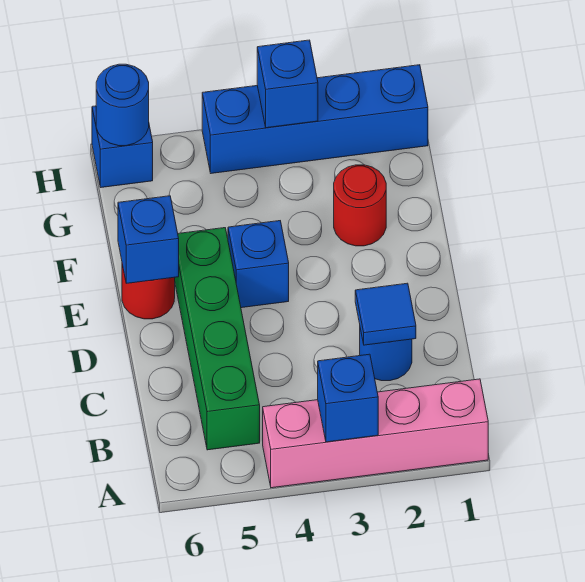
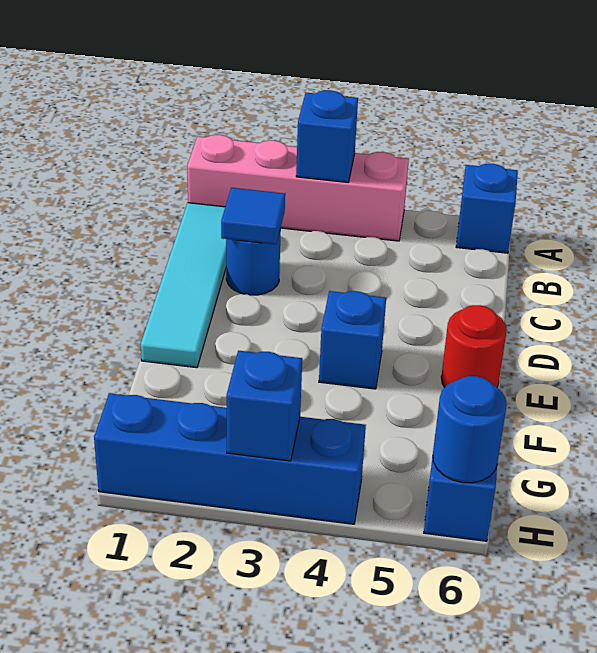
none -> cyan tile B1:E1 level 1
green brick B5:E5 level 1 -> none
blue brick E6 level 2 -> blue brick A6 level 1
red round brick F2 level 1 -> none

